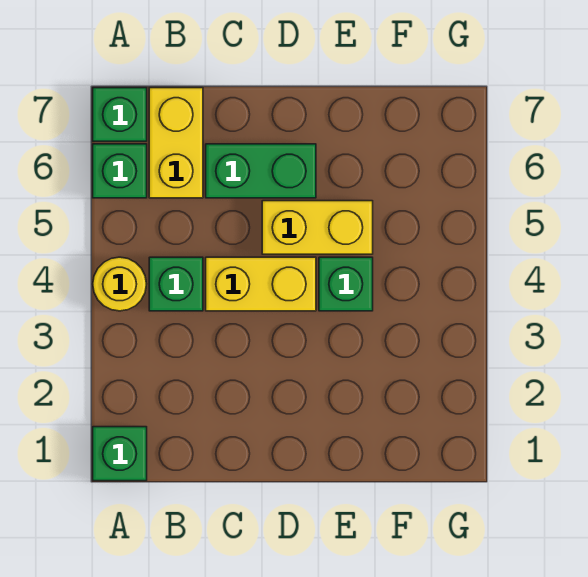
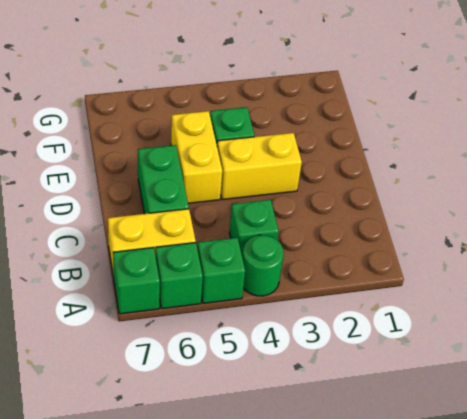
green brick A1 level 1 -> green brick A5 level 1
yellow round brick A4 level 1 -> green round brick A4 level 1
yellow brick C4:D4 level 1 -> yellow brick D3:D4 level 1

